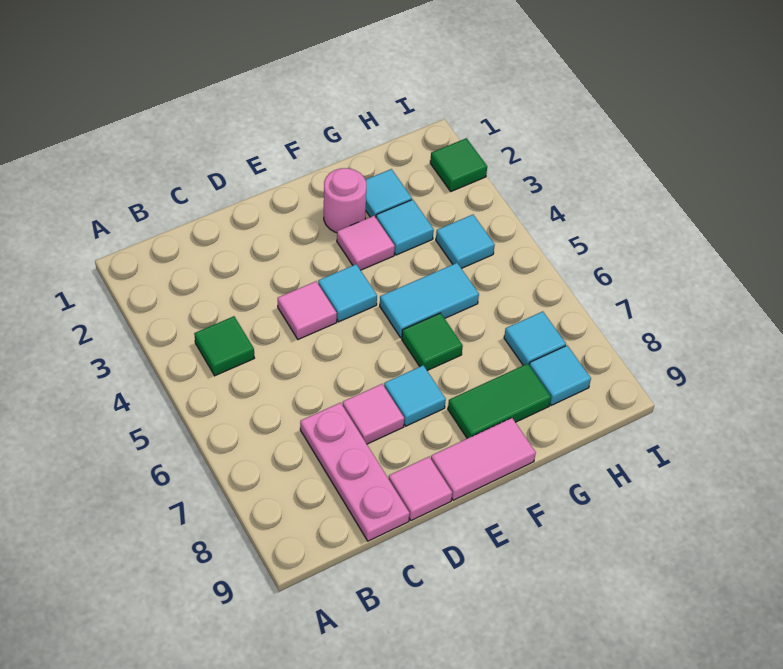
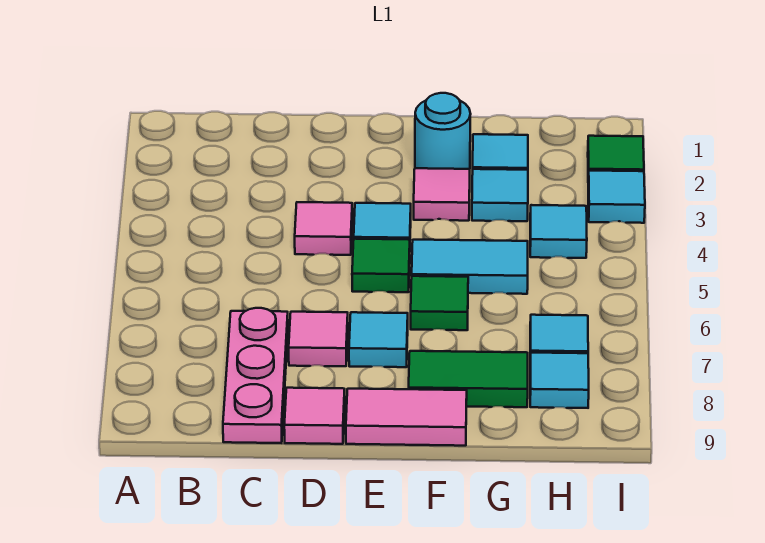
green tile B4 level 1 -> green tile E5 level 1
pink round brick F2 level 1 -> cyan round brick F2 level 1
none -> cyan tile I3 level 1

